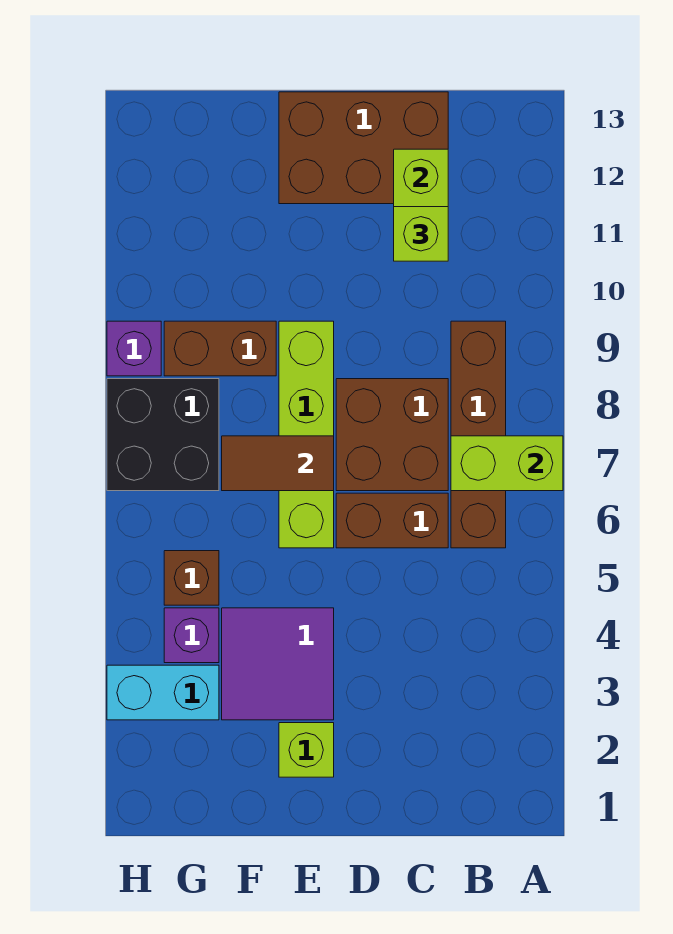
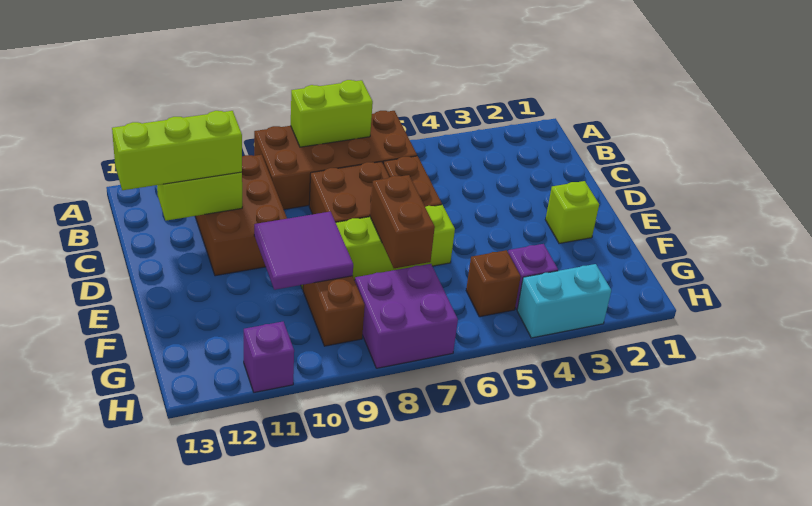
lime brick A7:B7 level 2 -> lime brick A7:A8 level 2
brown brick B6:B9 level 1 -> brown brick A6:B9 level 1
lime brick C11 level 3 -> lime brick C11:C13 level 3
brown brick C12:E13 level 1 -> brown brick B10:D11 level 1
purple tile E3:F4 level 1 -> purple tile E9:F10 level 2
brown tile E7:F7 level 2 -> brown brick E7:F7 level 2
cyan brick G3:H3 level 1 -> cyan brick H3:H4 level 1
black brick G7:H8 level 1 -> purple brick G7:H8 level 1
purple brick H9 level 1 -> purple brick H11 level 1

